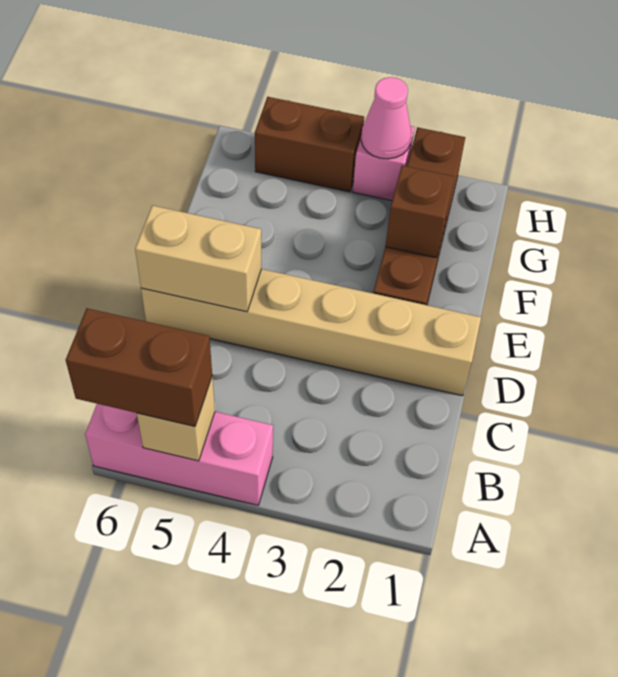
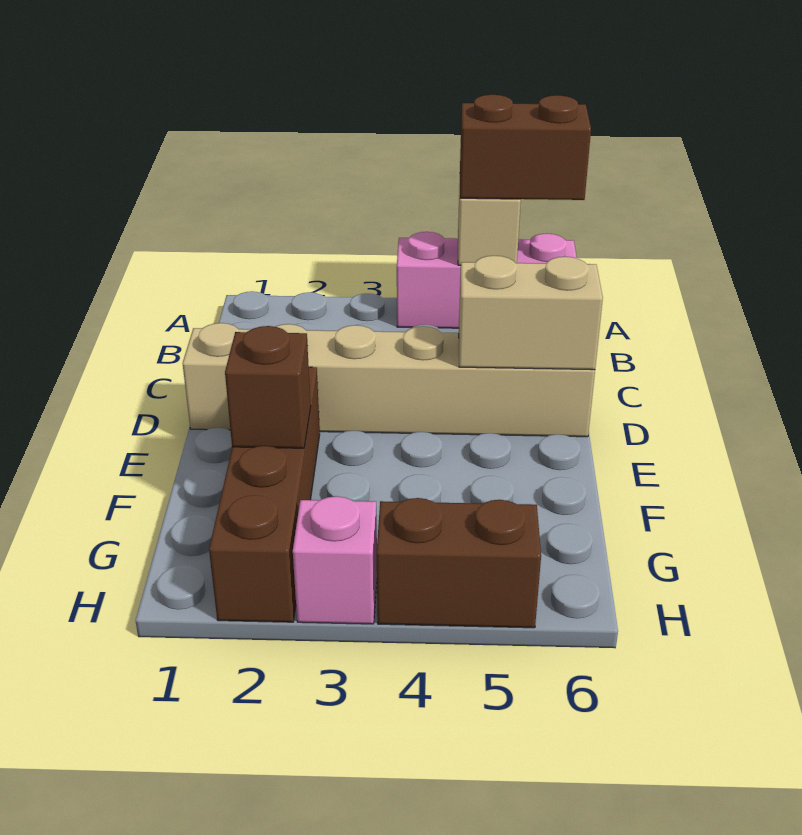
pink cone H3 level 2 -> none

